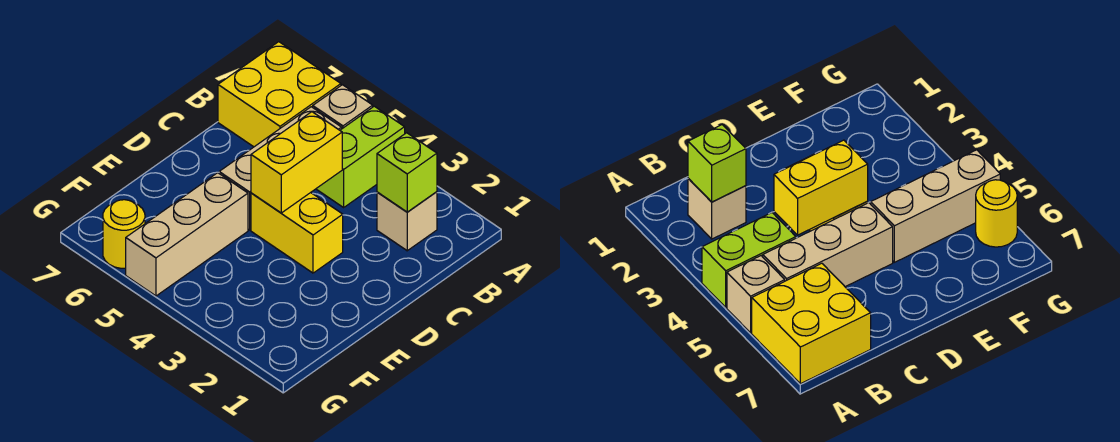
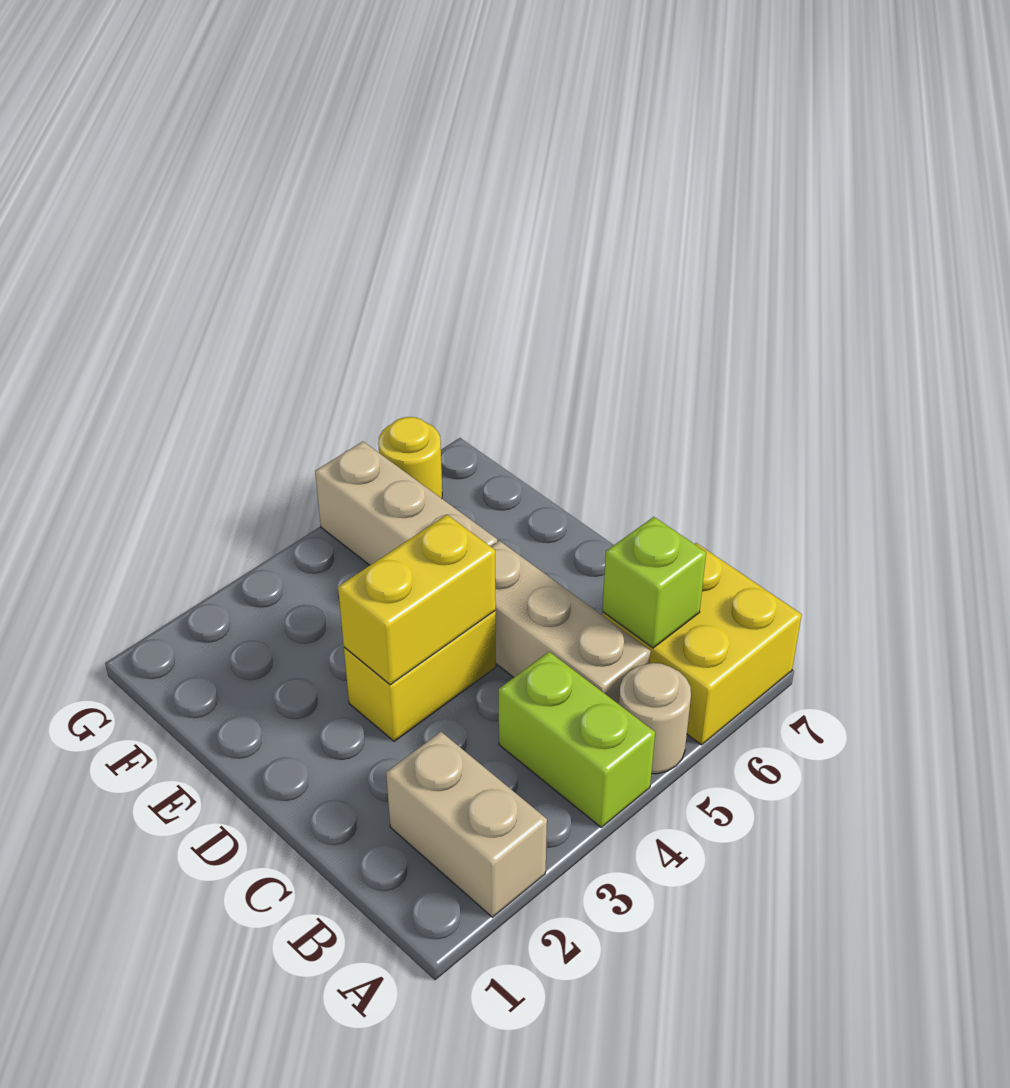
tan brick A5 level 1 -> tan round brick A5 level 1
tan brick B2 level 1 -> tan brick A2:B2 level 1
lime brick B2 level 2 -> lime brick B6 level 2
yellow brick C4:D4 level 2 -> yellow brick D3:D4 level 2

